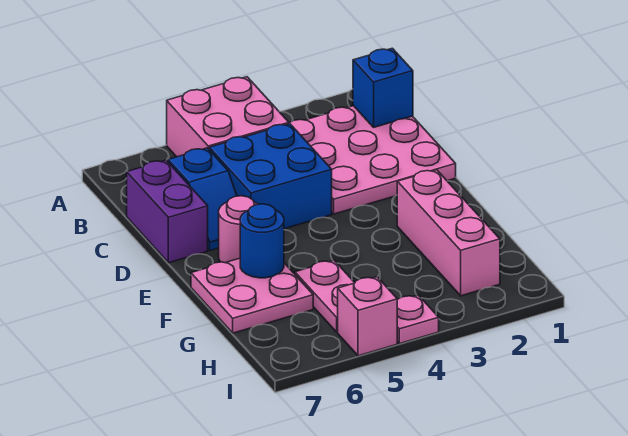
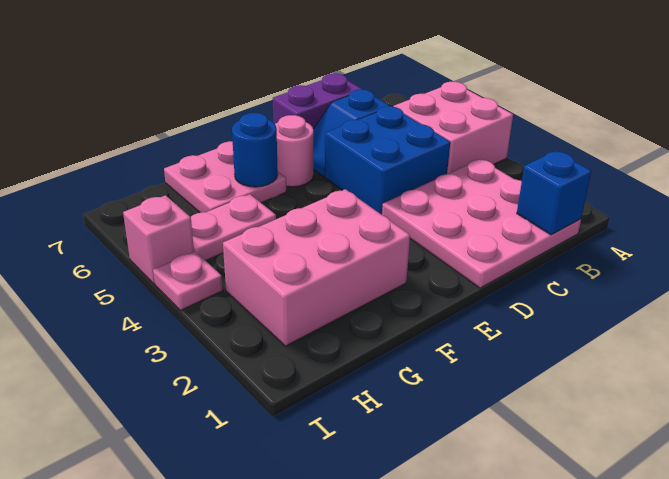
pink brick F2:H2 level 1 -> pink brick F2:H3 level 1

